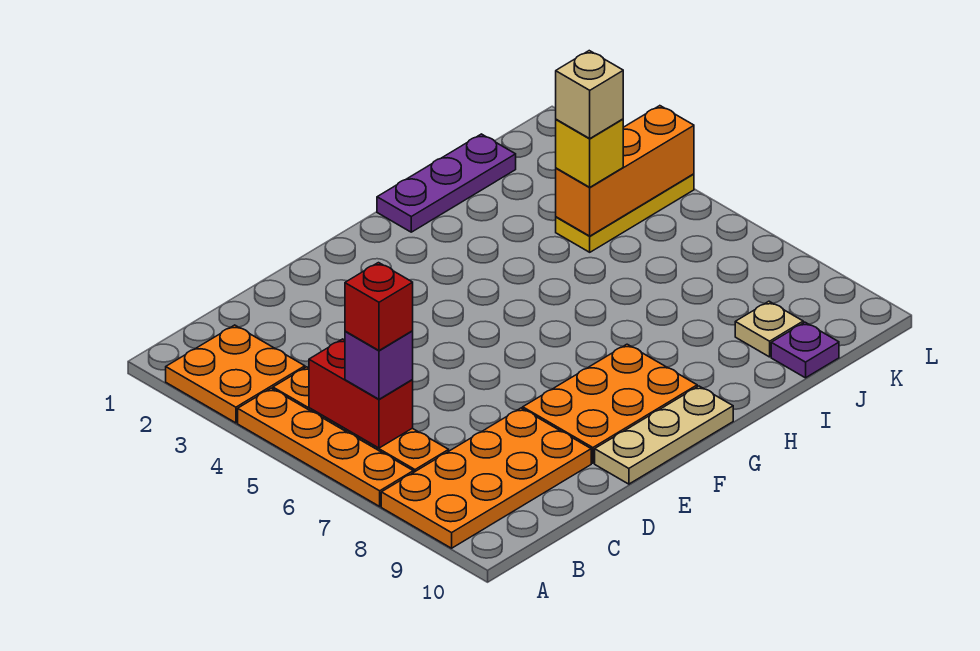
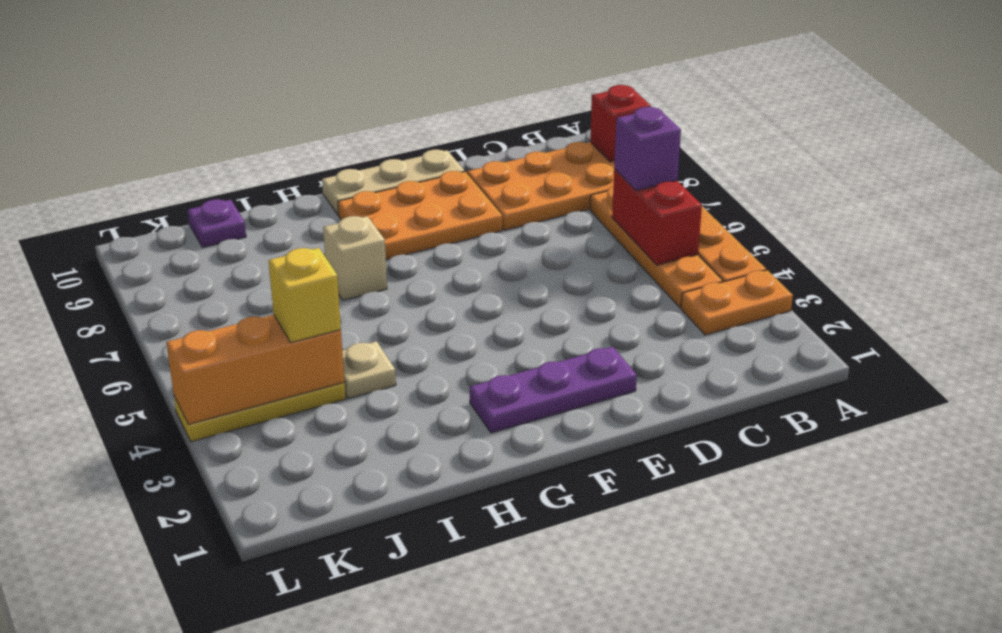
orange plate A2:B3 level 1 -> orange plate A3:B3 level 1
red brick B6 level 4 -> red brick A9 level 2
purple plate H1:J1 level 1 -> purple plate E2:G2 level 1
tan brick J4 level 4 -> tan brick H7 level 1
tan plate J9 level 1 -> tan plate I4 level 1

